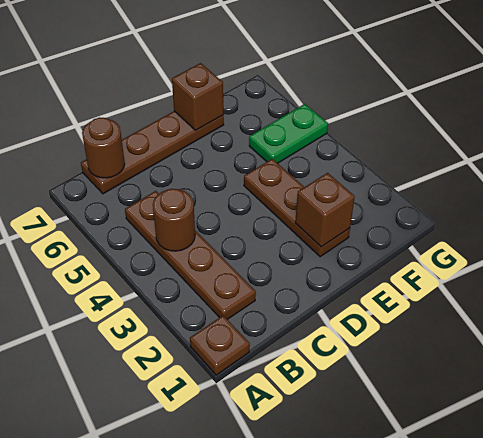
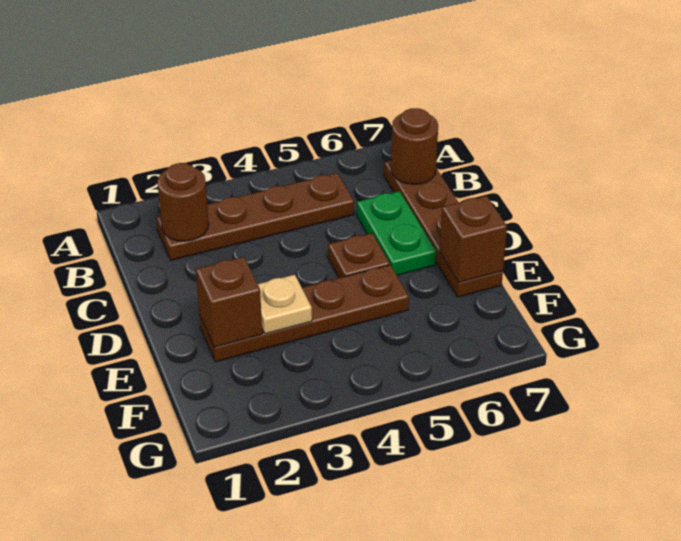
brown plate A1 level 1 -> brown plate D5 level 1
brown round brick B4 level 2 -> brown round brick B2 level 2
brown plate E2:E4 level 1 -> brown plate E2:E5 level 1
none -> tan plate E3 level 2
green plate F5:G5 level 1 -> green plate C6:D6 level 1

